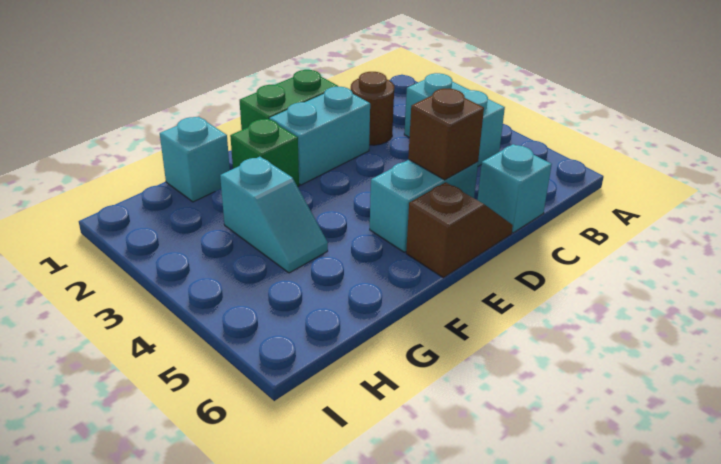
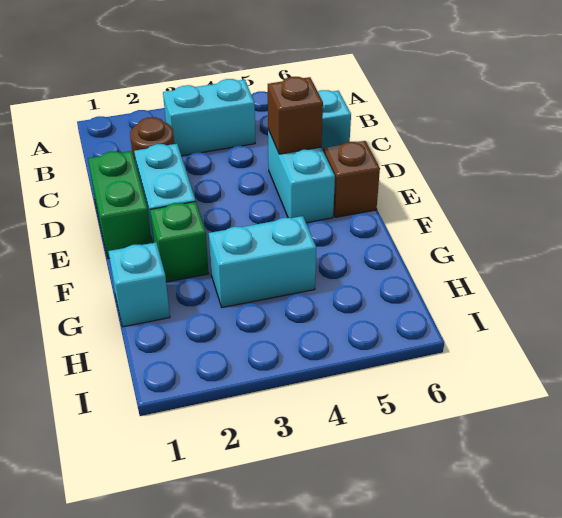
cyan slope G3:G4 level 1 top 3 -> cyan brick G3:G4 level 1

